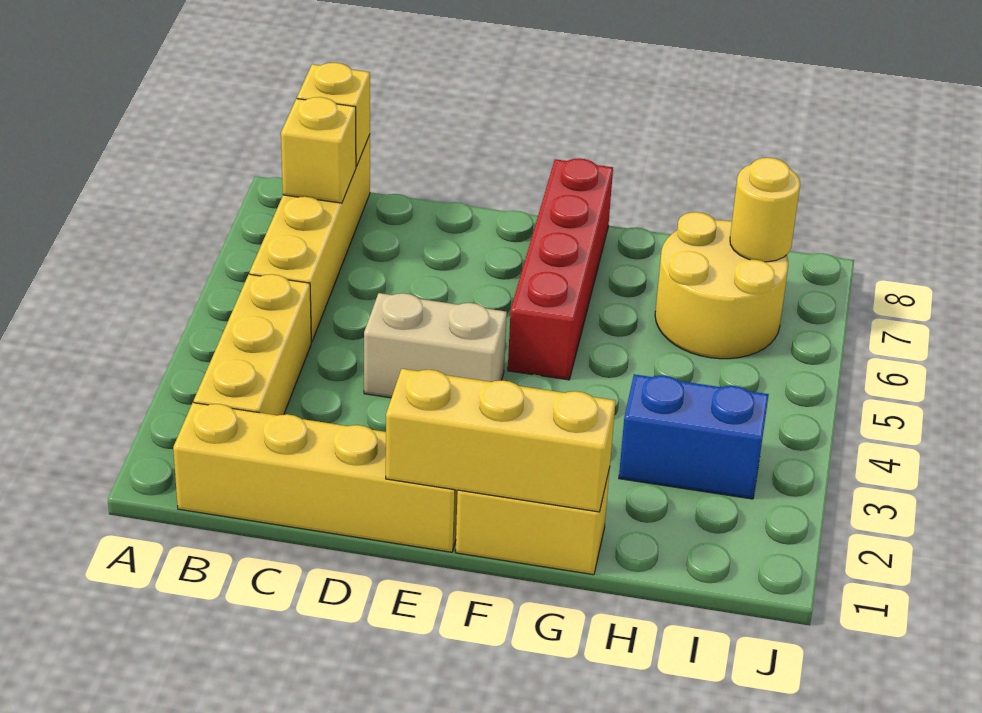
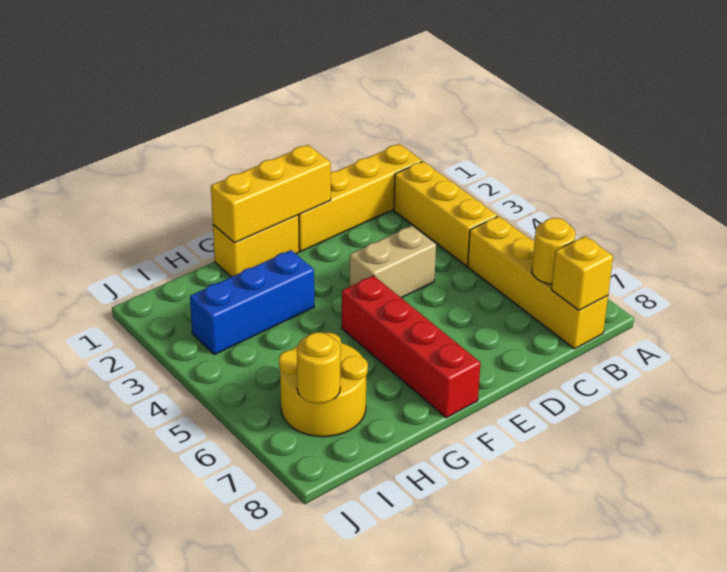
yellow brick B7 level 2 -> yellow round brick B7 level 2
blue brick H3:I3 level 1 -> blue brick G3:I3 level 1

